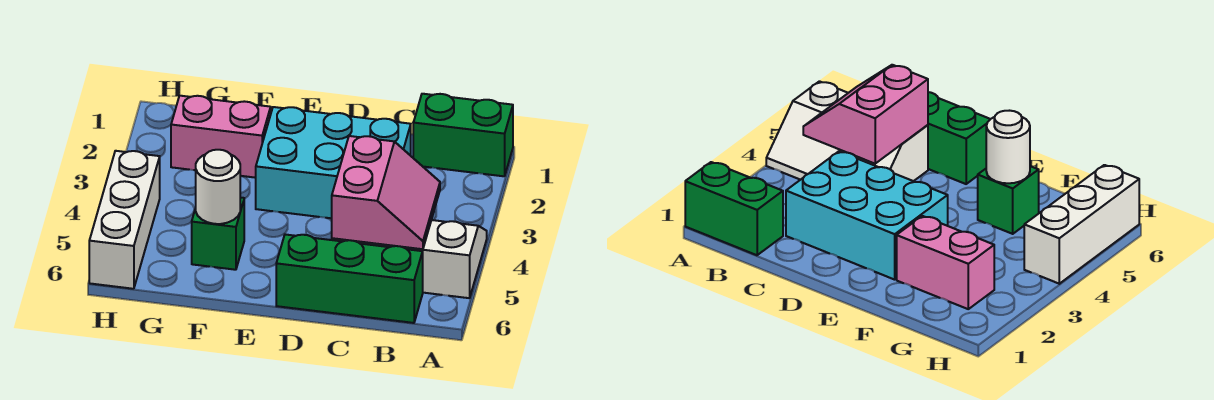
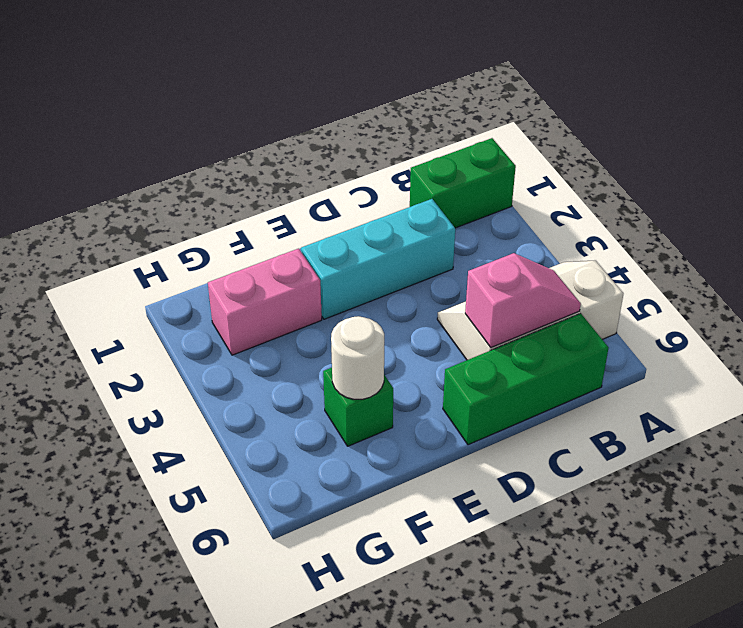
pink slope B4:C5 level 2 top C -> pink slope B5:C5 level 2 top C
cyan brick C2:E3 level 1 -> cyan brick C2:E2 level 1
white brick H4:H6 level 1 -> none

